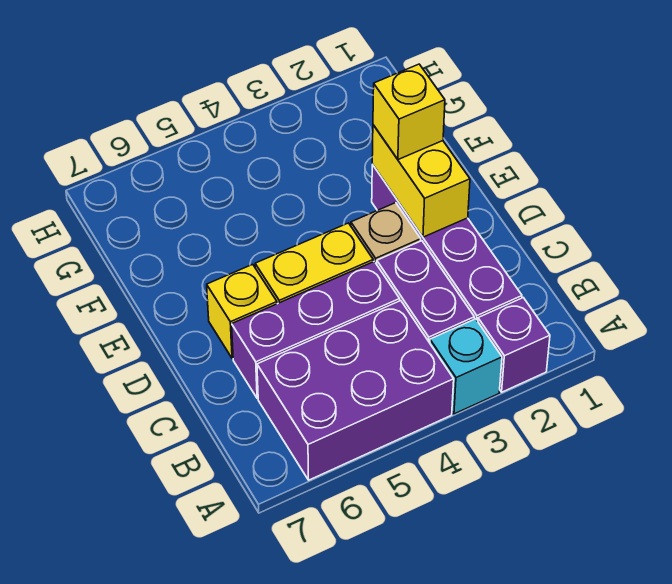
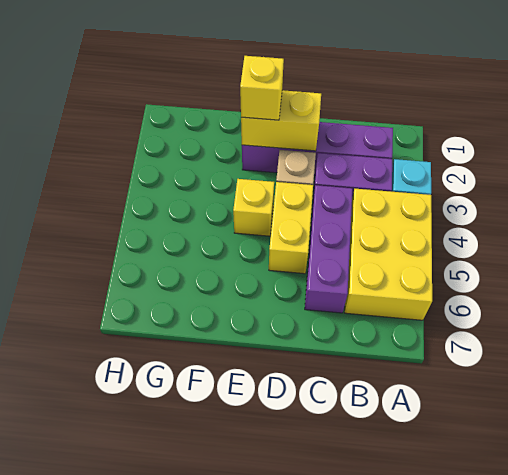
purple brick A2 level 1 -> none
purple brick A4:B6 level 1 -> yellow brick A4:B6 level 1
yellow brick D6 level 1 -> yellow brick E4 level 1

